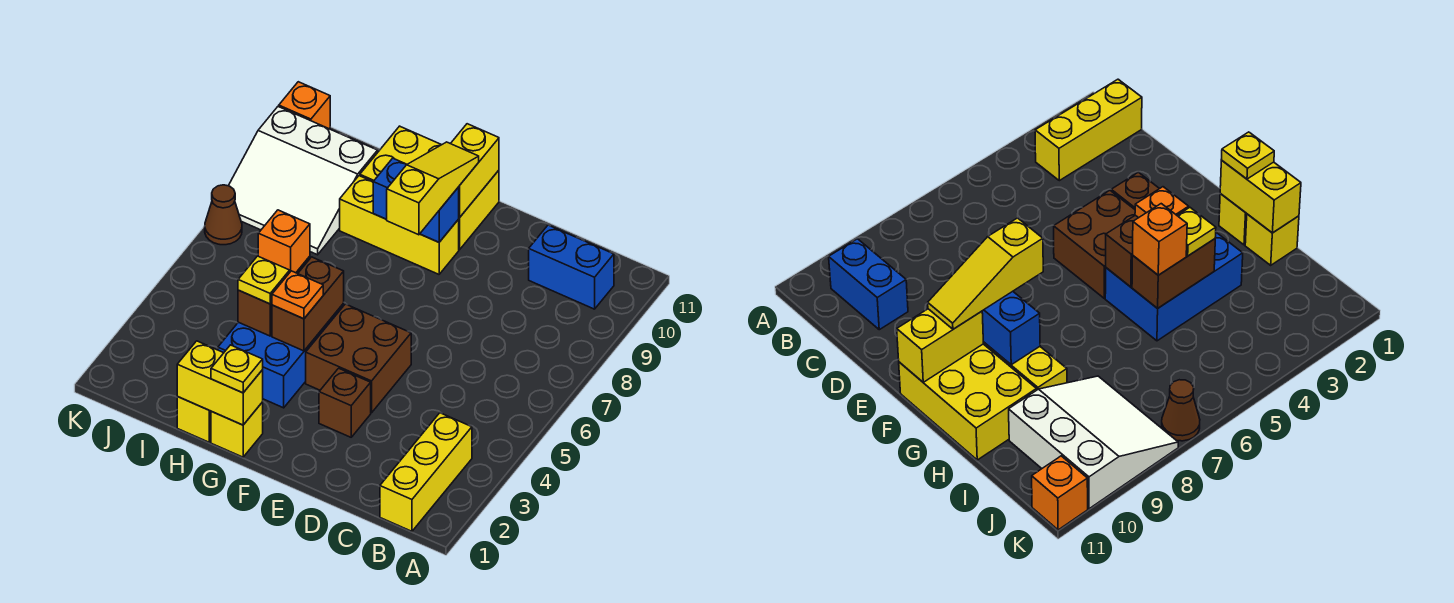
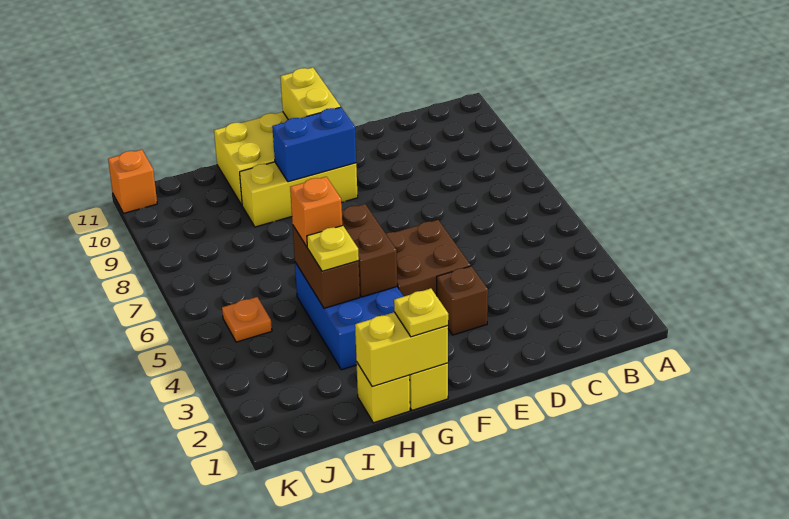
yellow brick B1:B3 level 1 -> none
blue brick B10:C10 level 1 -> none
yellow slope F8:F10 level 3 top 8 -> none
orange plate G4 level 3 -> orange plate J5 level 1
white slope I8:K10 level 1 top 10 -> none
brown cone K7 level 1 -> none

